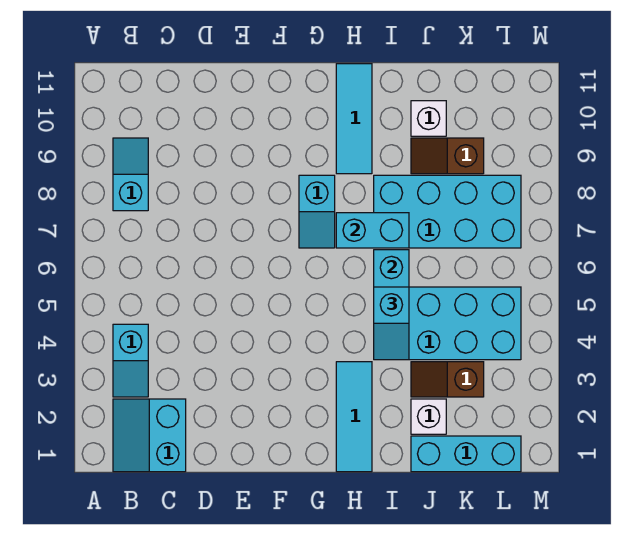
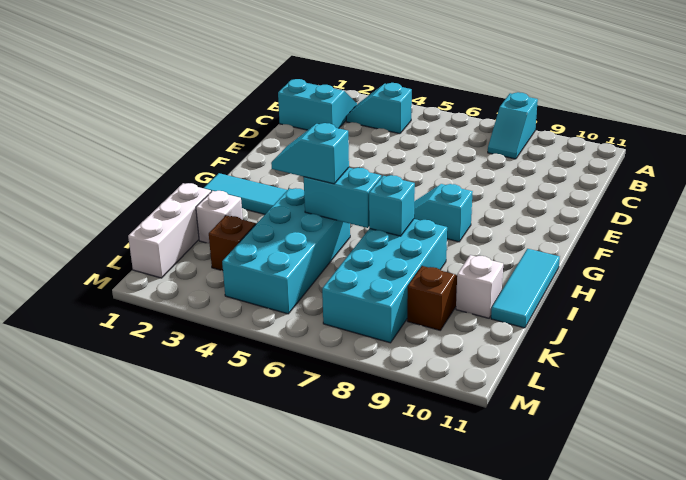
cyan slope B8:B9 level 1 top 8 -> cyan slope A8:B8 level 1 top A
cyan brick H7:I7 level 2 -> cyan brick I7 level 2
cyan tile H9:H11 level 1 -> cyan tile H11:J11 level 1
cyan brick J1:L1 level 1 -> white brick J1:L1 level 1

